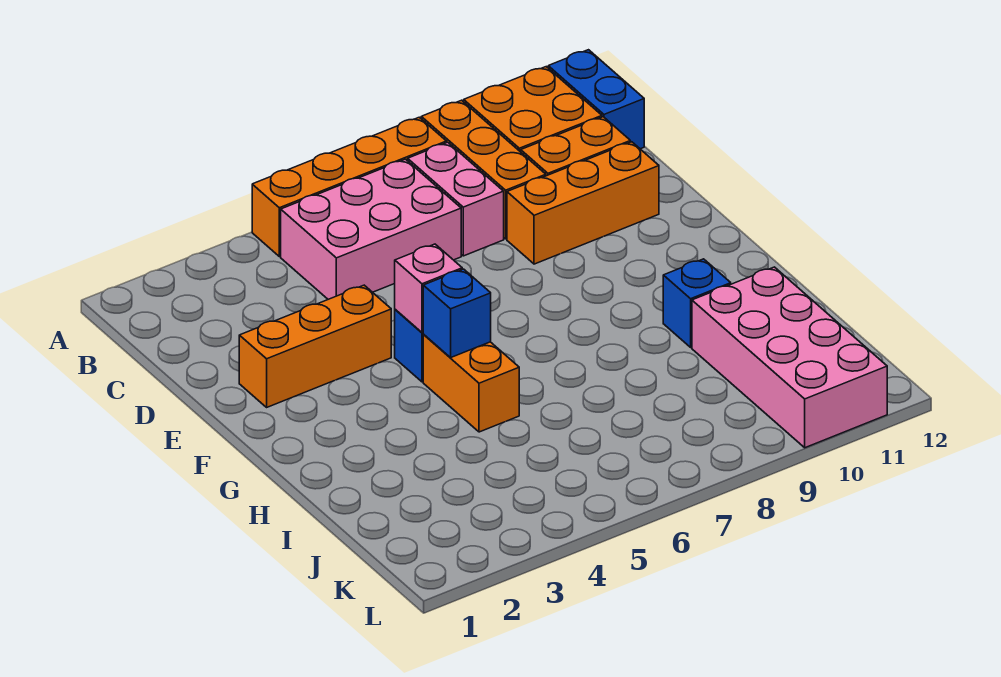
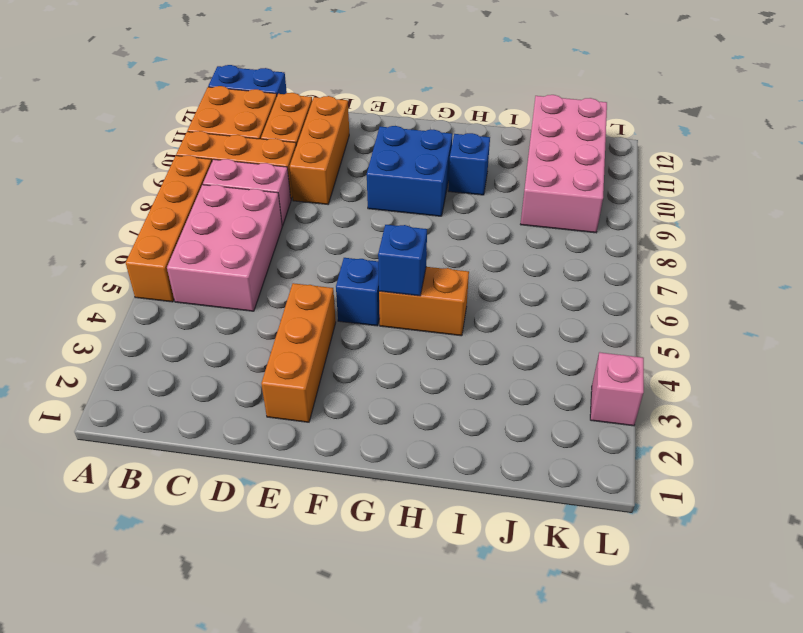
pink brick F5 level 2 -> pink brick L3 level 1
none -> blue brick F9:G10 level 1
pink brick I10:L11 level 1 -> pink brick J9:K12 level 1

